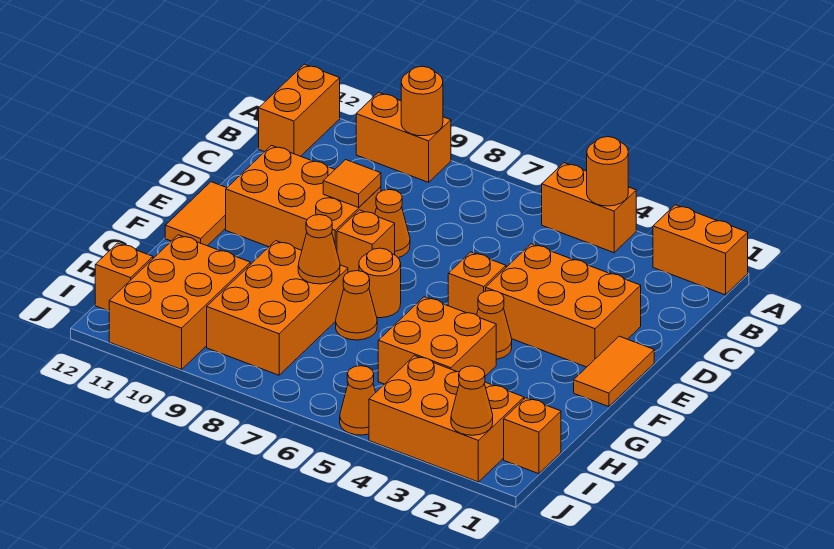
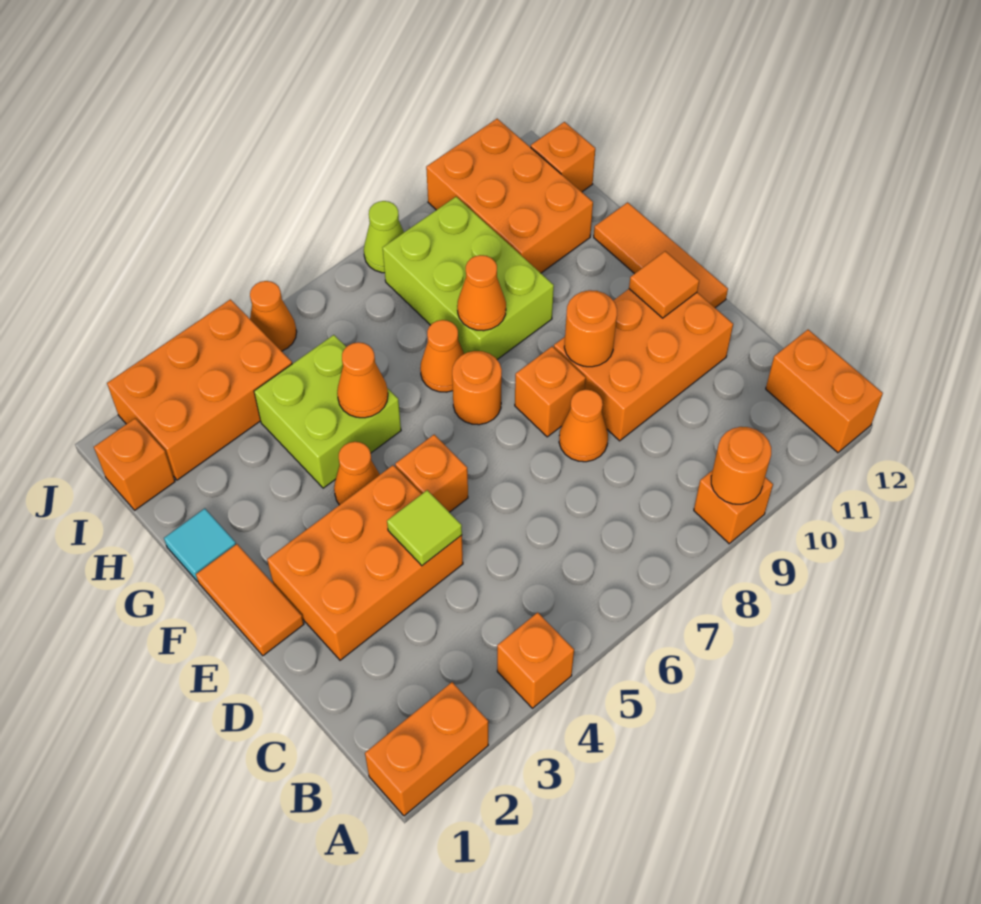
orange brick A4:A5 level 1 -> orange brick A4 level 1
orange round brick A4 level 2 -> orange round brick E9 level 2
orange brick A9:A10 level 1 -> orange brick A9 level 1
none -> lime tile D4 level 2
orange tile D9 level 2 -> orange tile E11 level 2
orange tile E12:F12 level 1 -> orange tile E12:G12 level 1
none -> cyan tile G1 level 1
orange brick G4:H5 level 1 -> lime brick G4:H5 level 1
orange brick G8:I9 level 1 -> lime brick G8:I9 level 1
orange cone J2 level 2 -> orange cone G5 level 2
none -> lime cone J8 level 1

